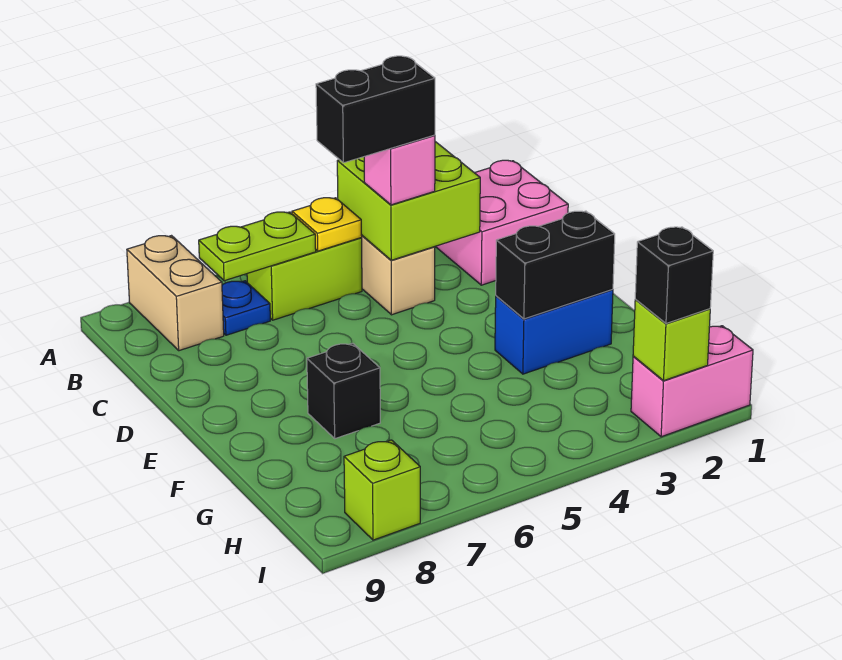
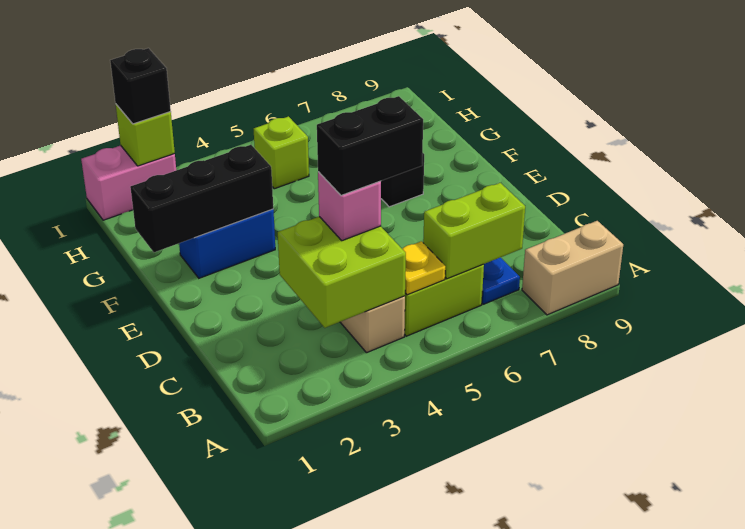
tan brick A8:B8 level 1 -> tan brick A8:A9 level 1
pink brick B1:C2 level 1 -> none
lime plate B6:B7 level 2 -> lime brick B6:B7 level 2
black brick F2:F3 level 2 -> black brick F1:F3 level 2
lime brick I8 level 1 -> lime brick H5 level 1

